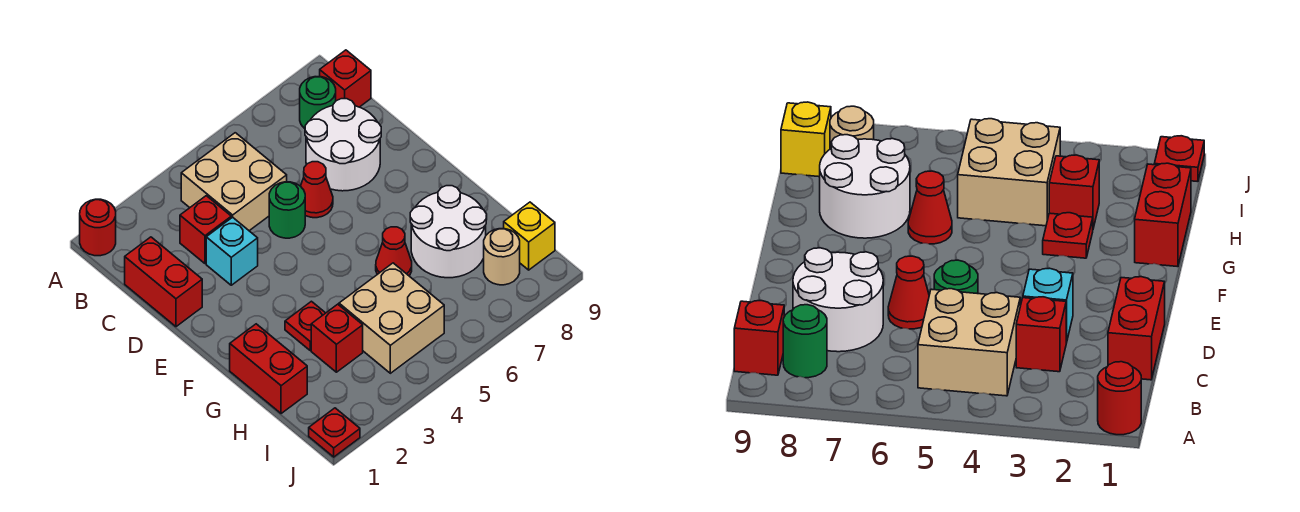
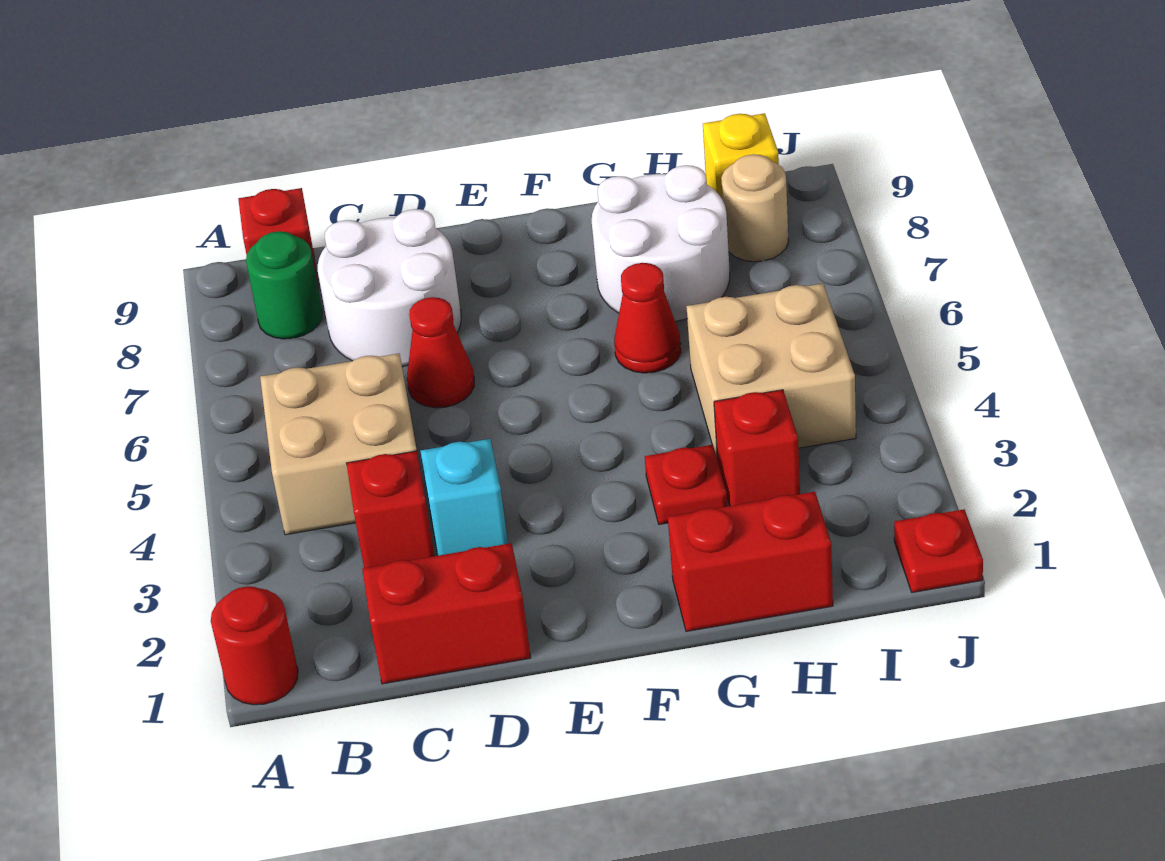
green round brick D5 level 1 -> none

